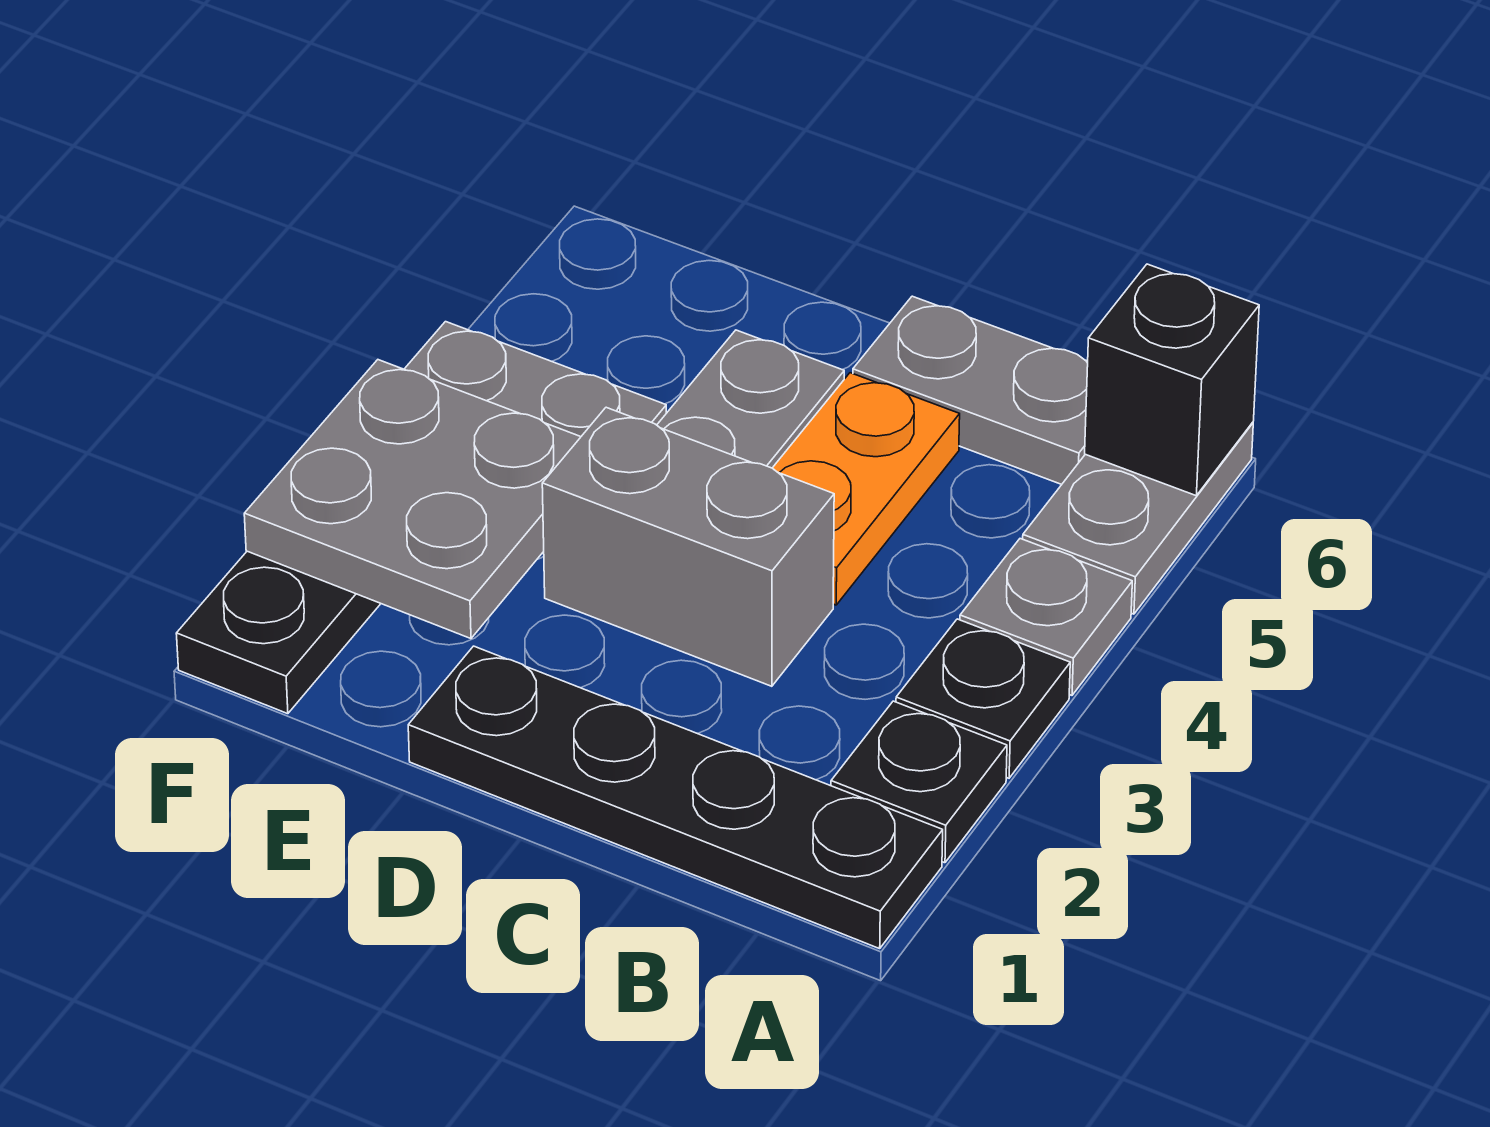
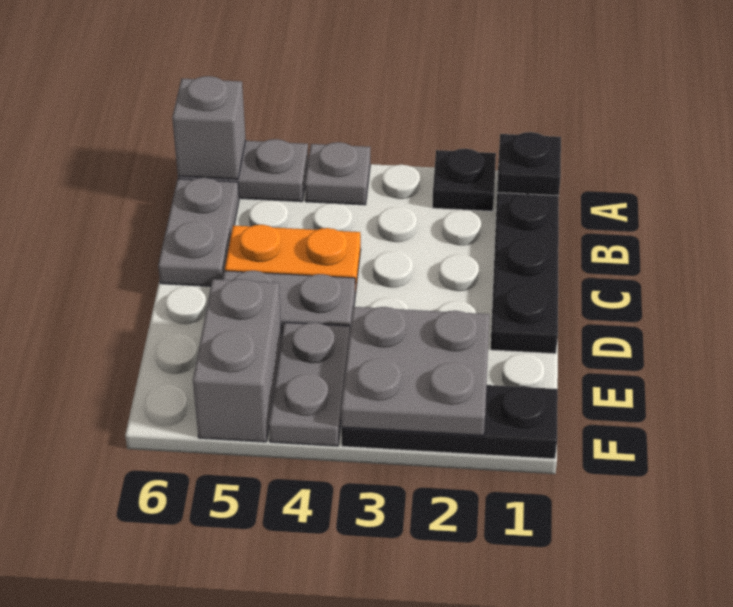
black plate A3 level 1 -> black plate A1 level 2
black brick A6 level 2 -> grey brick A6 level 2
grey brick C3:D3 level 1 -> grey brick E5:F5 level 1

